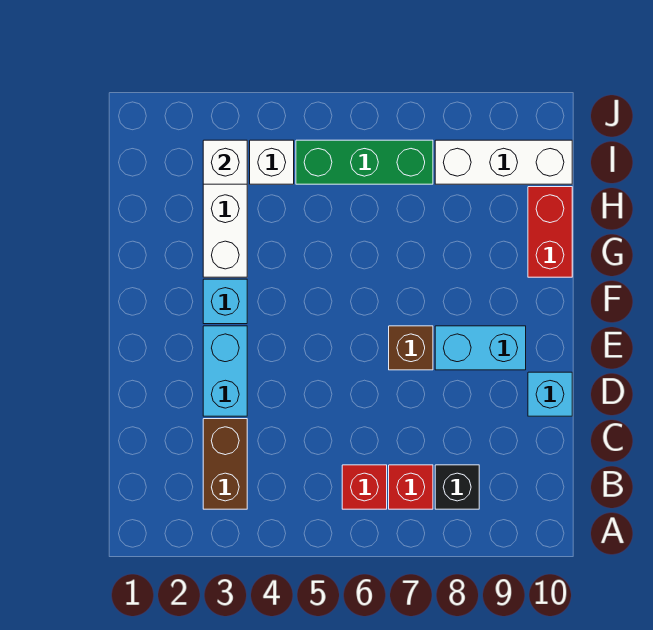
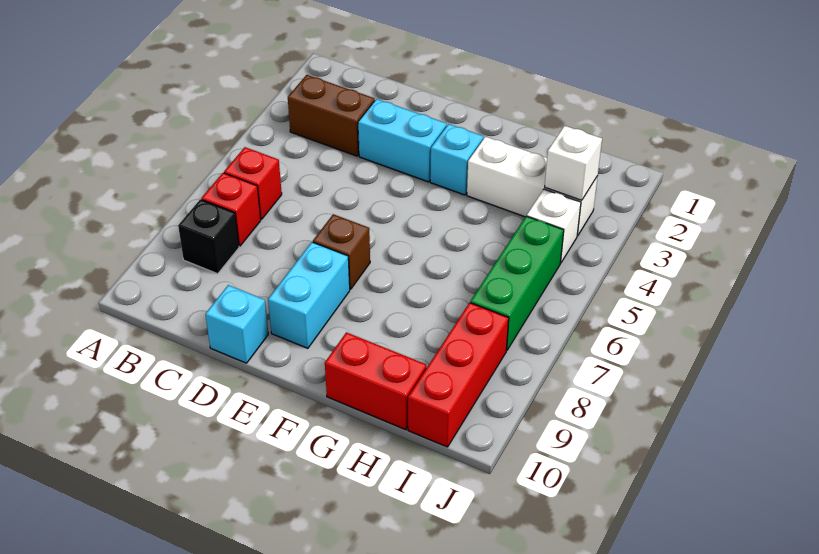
white brick I8:I10 level 1 -> red brick I8:I10 level 1

